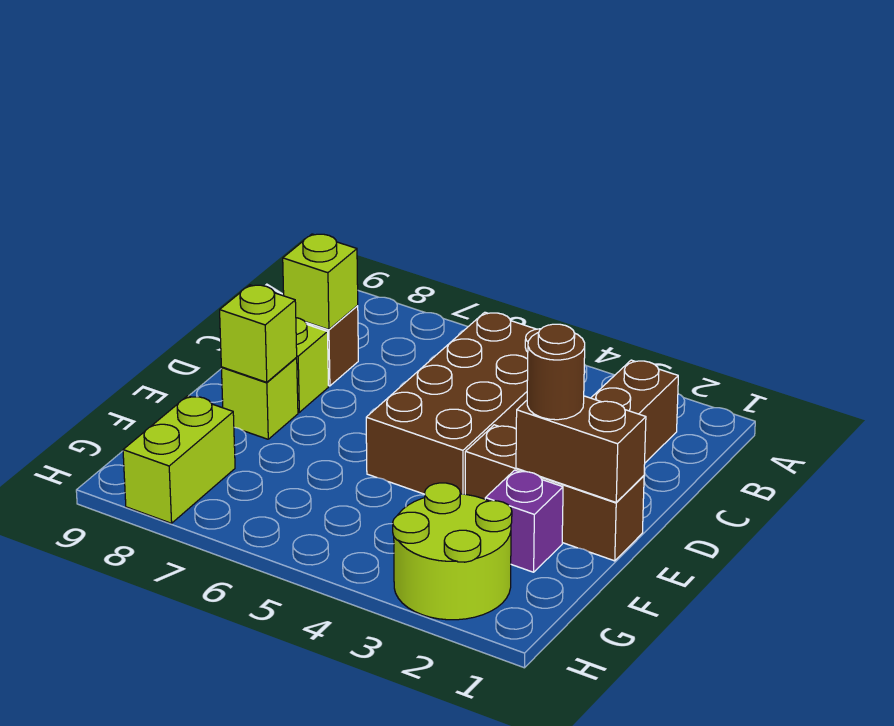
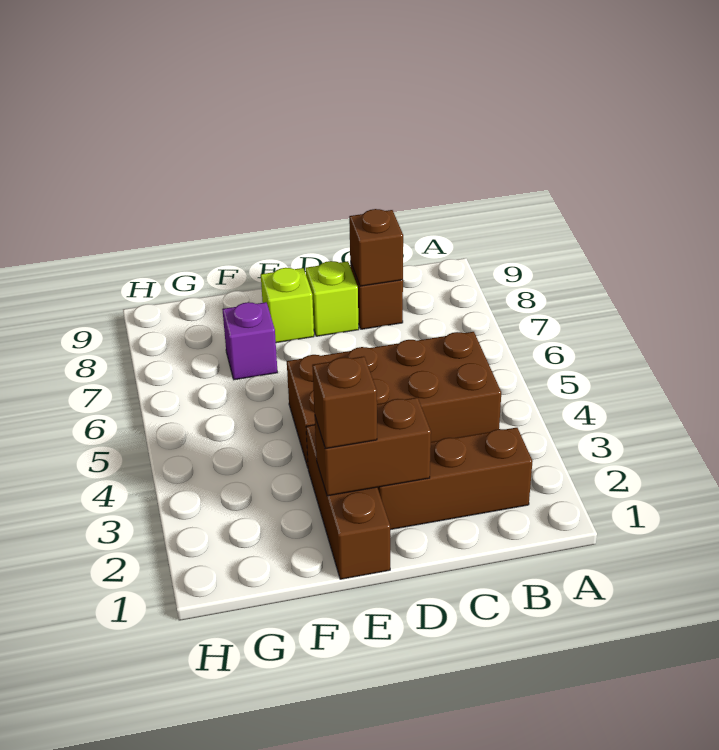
lime brick C8 level 2 -> brown brick C8 level 2
brown brick E1:E2 level 2 -> brown brick D2:E2 level 2
brown round brick E2 level 3 -> brown brick E2 level 3
lime brick E8 level 2 -> none
purple brick F2 level 1 -> purple brick F7 level 1
lime round brick G2:H3 level 1 -> none
lime brick G8:H8 level 1 -> none

